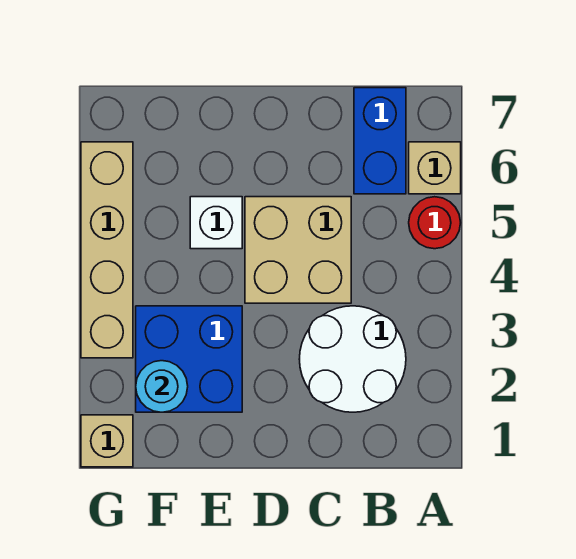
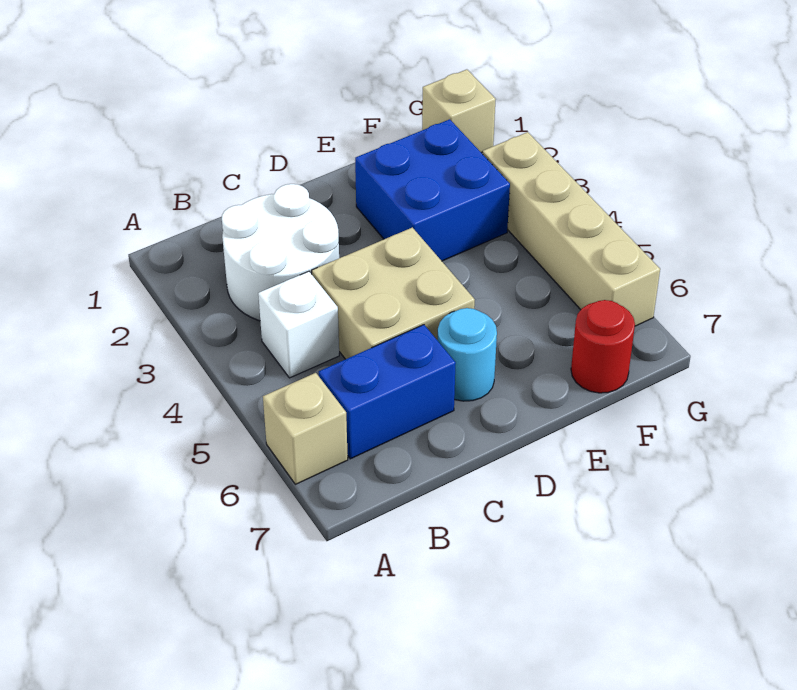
red round brick A5 level 1 -> red round brick F7 level 1
blue brick B6:B7 level 1 -> blue brick B6:C6 level 1
white brick E5 level 1 -> white brick B4 level 1
cyan round brick F2 level 2 -> cyan round brick D6 level 1

